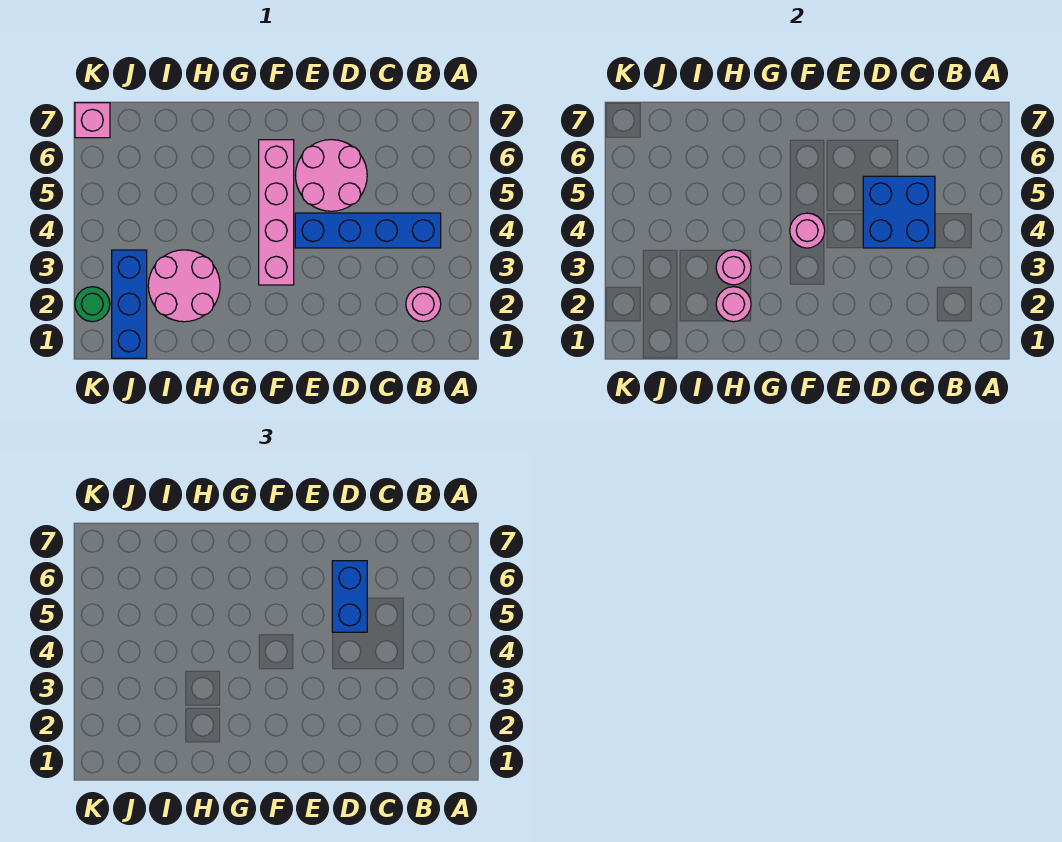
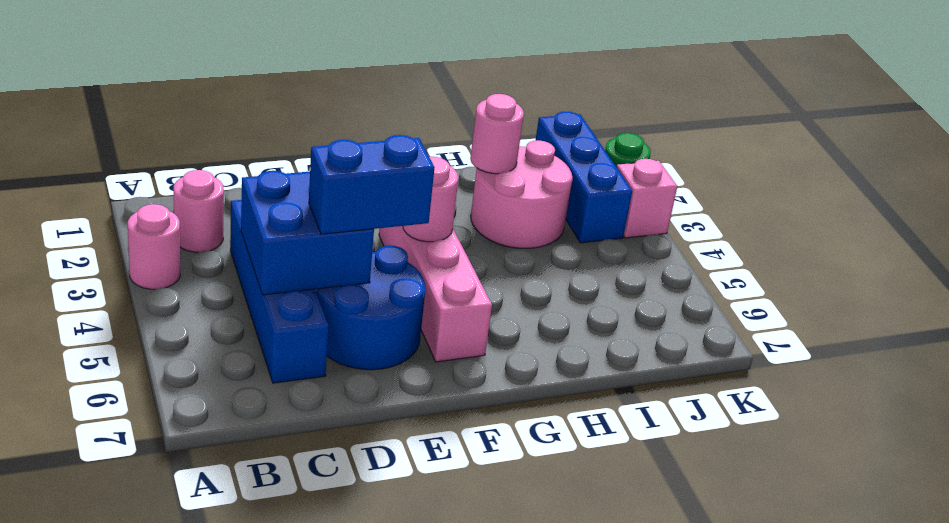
blue brick B4:E4 level 1 -> blue brick C3:C6 level 1
pink round brick D5:E6 level 1 -> blue round brick D5:E6 level 1
blue brick D5:D6 level 3 -> blue brick D5:E5 level 3
pink round brick H3 level 2 -> pink round brick A3 level 1
pink brick K7 level 1 -> pink brick K3 level 1

